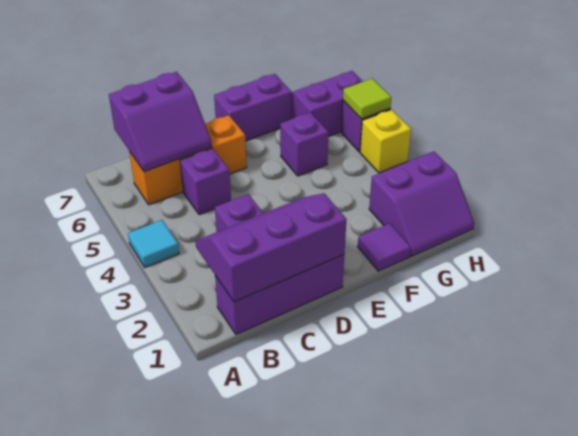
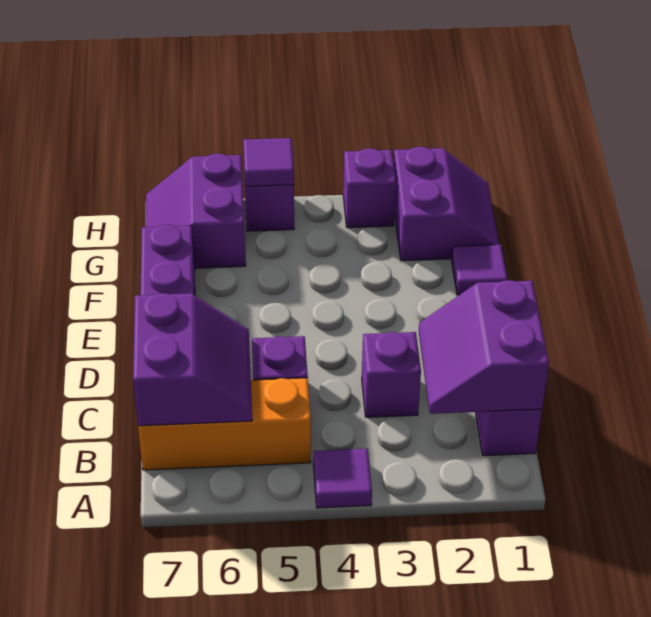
cyan tile A4 level 1 -> purple tile A4 level 1
purple slope B1:D2 level 2 top 1 -> purple slope B1:C2 level 2 top 1
orange brick B6:D6 level 1 -> orange brick B5:B7 level 1
purple brick F5 level 1 -> purple brick H3 level 1
yellow brick H4 level 1 -> none
lime tile H5 level 2 -> purple tile H5 level 2

